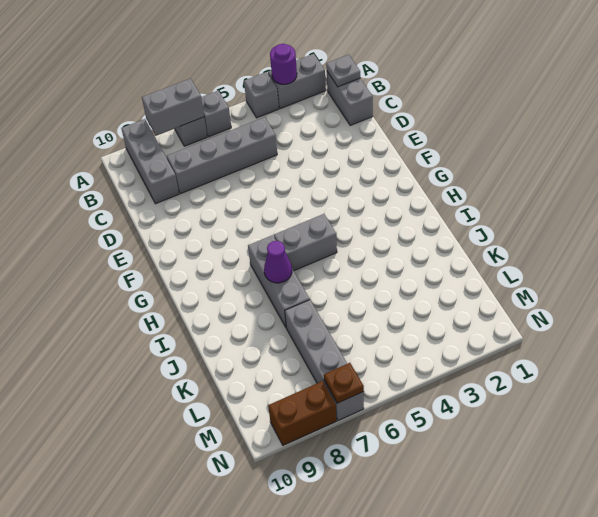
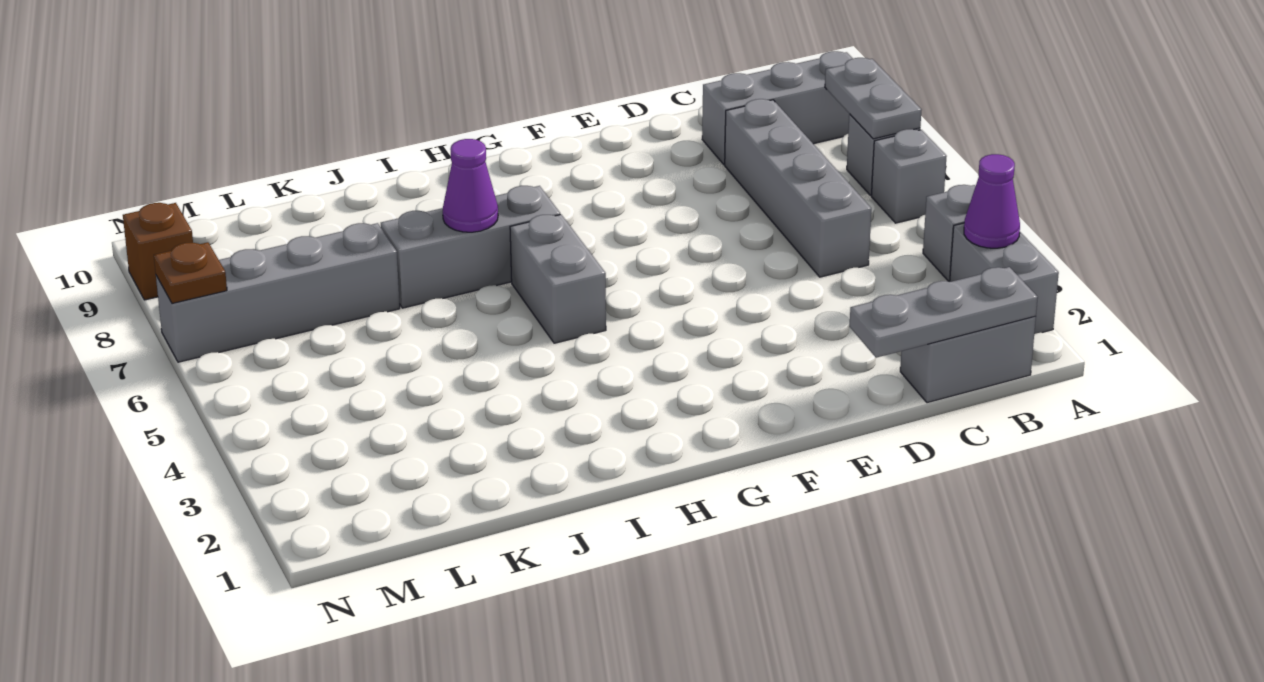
purple round brick A3 level 2 -> purple cone A3 level 2
grey brick A7:A8 level 2 -> grey plate A7:A8 level 2
grey plate B1 level 2 -> grey plate B1:D1 level 2
brown brick N8:N9 level 1 -> brown brick N9 level 1

